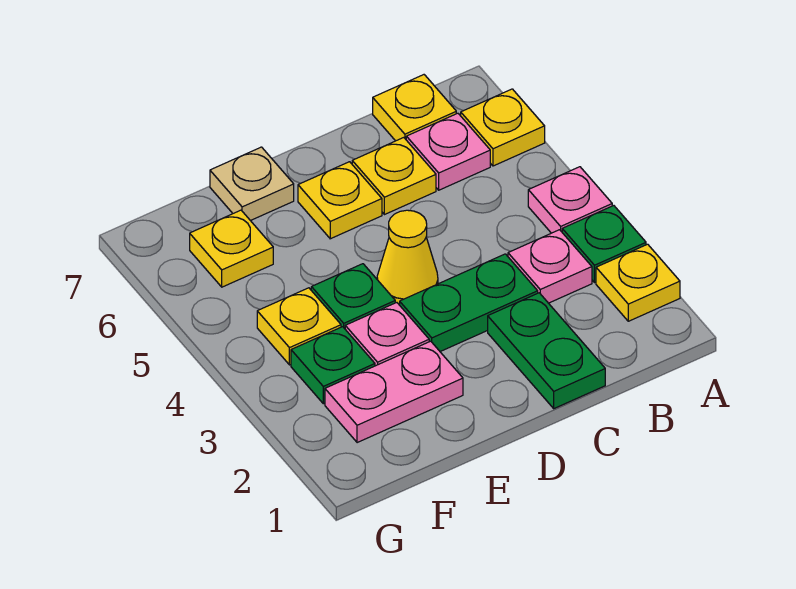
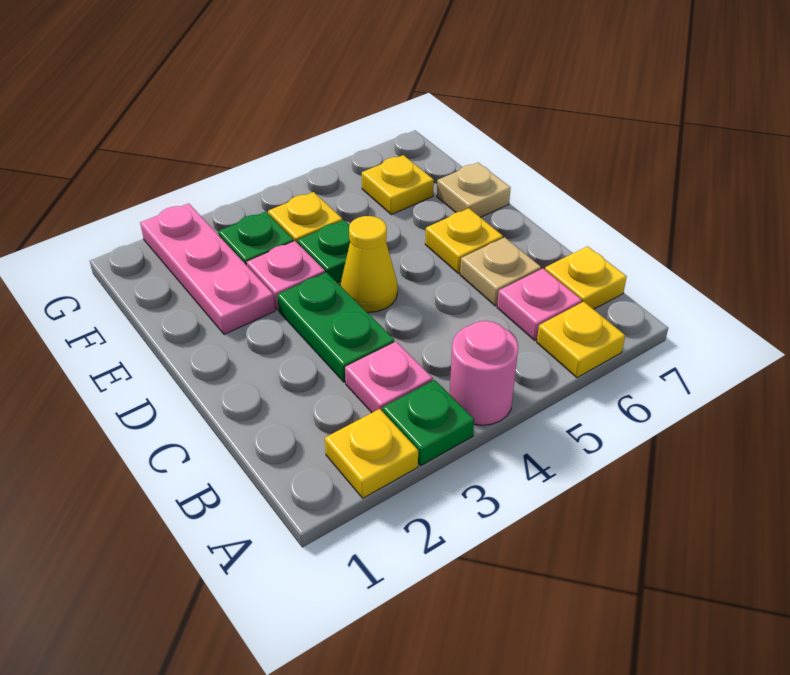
pink plate A4 level 1 -> pink round brick A4 level 1
green plate C1:C2 level 1 -> none
yellow plate C6 level 1 -> tan plate C6 level 1
pink plate E2:F2 level 1 -> pink plate E2:G2 level 1

